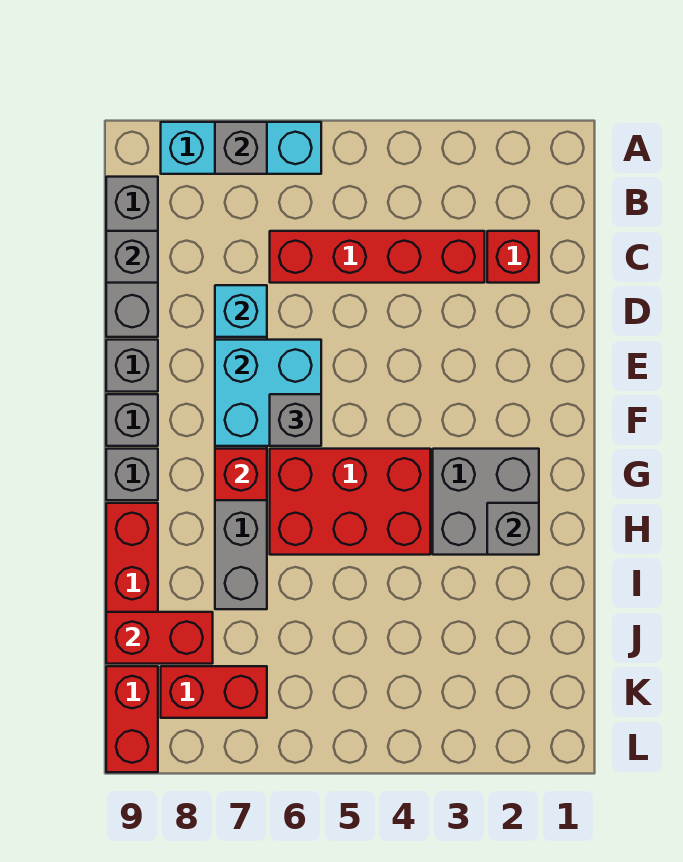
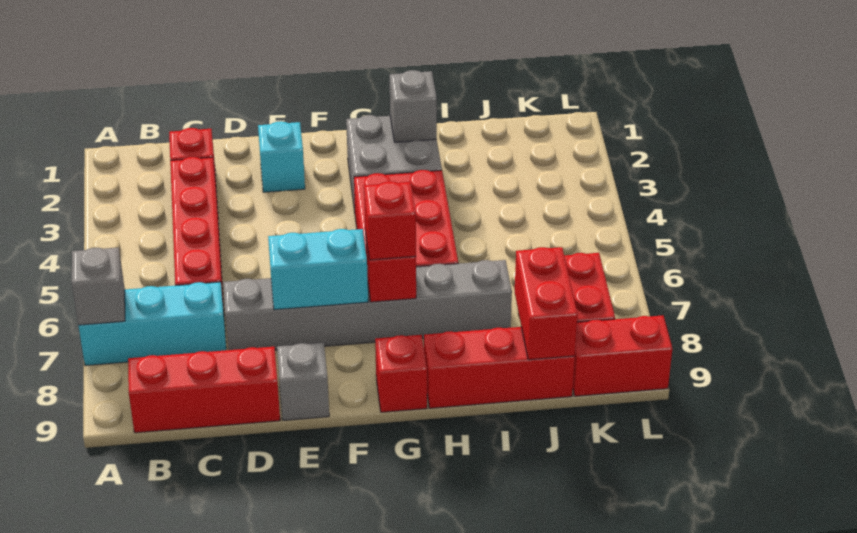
cyan brick A6:A8 level 1 -> cyan brick A7:C7 level 1
grey brick B9:D9 level 1 -> red brick B9:D9 level 1
grey brick C9 level 2 -> none
cyan brick D7 level 2 -> cyan brick E2 level 1
cyan brick E6:F7 level 2 -> cyan brick E7:F7 level 2
grey brick F6 level 3 -> none
grey brick F9 level 1 -> none
none -> red brick G7 level 3
grey brick G9 level 1 -> red brick G9 level 1

